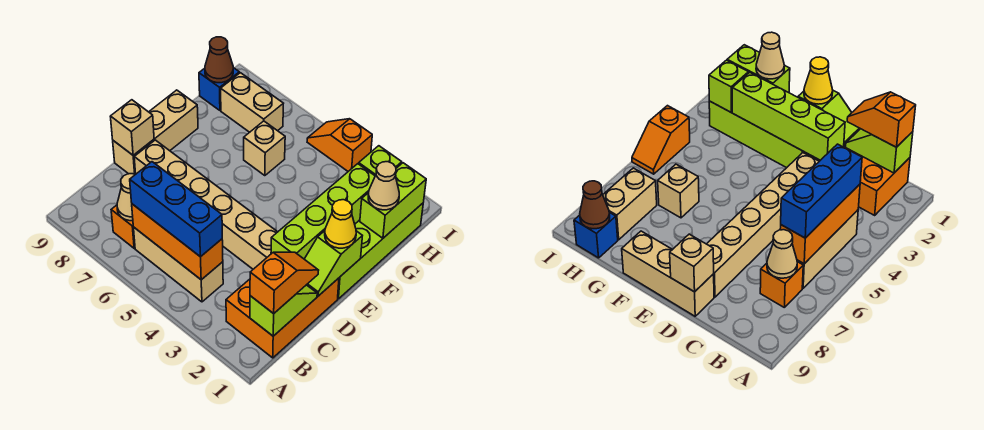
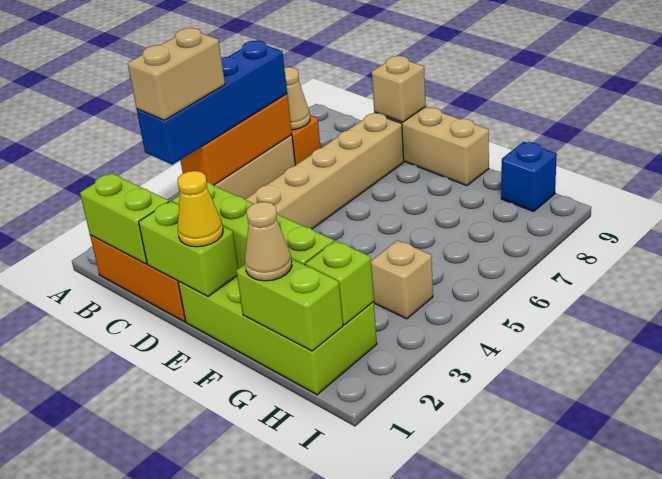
lime slope B1:C1 level 2 top B -> lime brick B1:C1 level 2
orange slope B1:C1 level 3 top B -> none
blue brick B4:B6 level 3 -> blue brick B3:B6 level 3
lime slope D1:E1 level 2 top E -> lime brick D1:E1 level 2
tan brick G6 level 1 -> tan brick H4 level 1
tan brick H7:H8 level 1 -> tan brick B3:B4 level 4
brown cone H9 level 2 -> none
orange slope I4:I5 level 1 top 4 -> none

